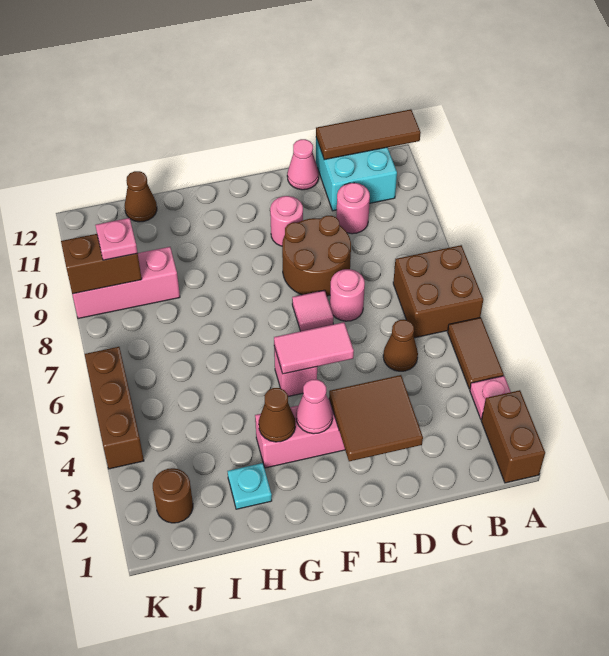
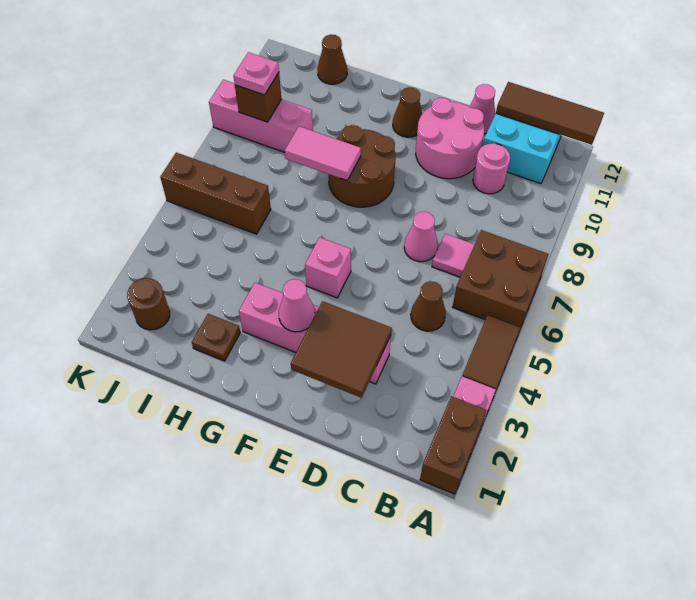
pink round brick D7 level 1 -> pink cone D7 level 1
brown round brick D8:E9 level 1 -> brown round brick F8:G9 level 1
pink tile E5:F5 level 2 -> pink tile G8:H8 level 2
pink tile E7 level 1 -> pink tile C7 level 1
pink round brick E10 level 1 -> pink round brick D10:E11 level 1
brown cone G3 level 2 -> brown cone F11 level 1
cyan plate H2 level 1 -> brown plate H2 level 1
brown brick J9:K9 level 2 -> brown brick J9 level 2
brown brick K4:K6 level 1 -> brown brick I6:K6 level 1

